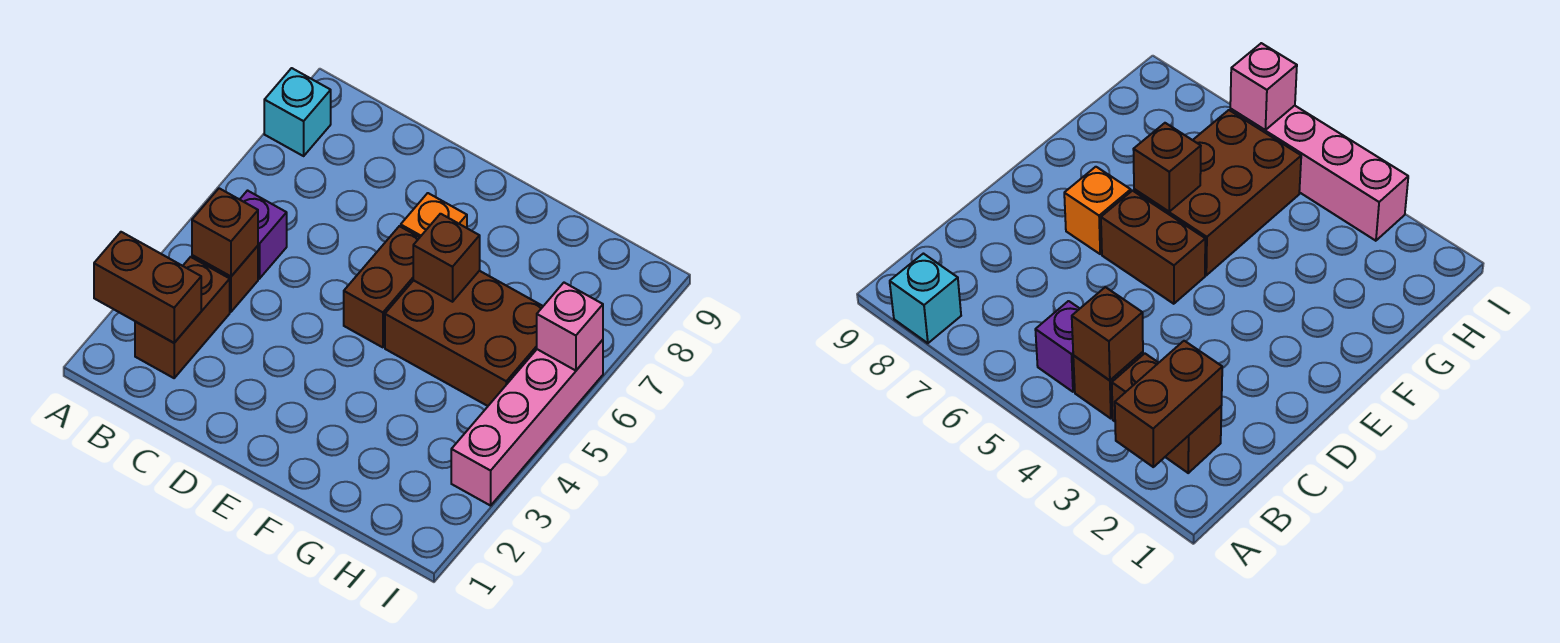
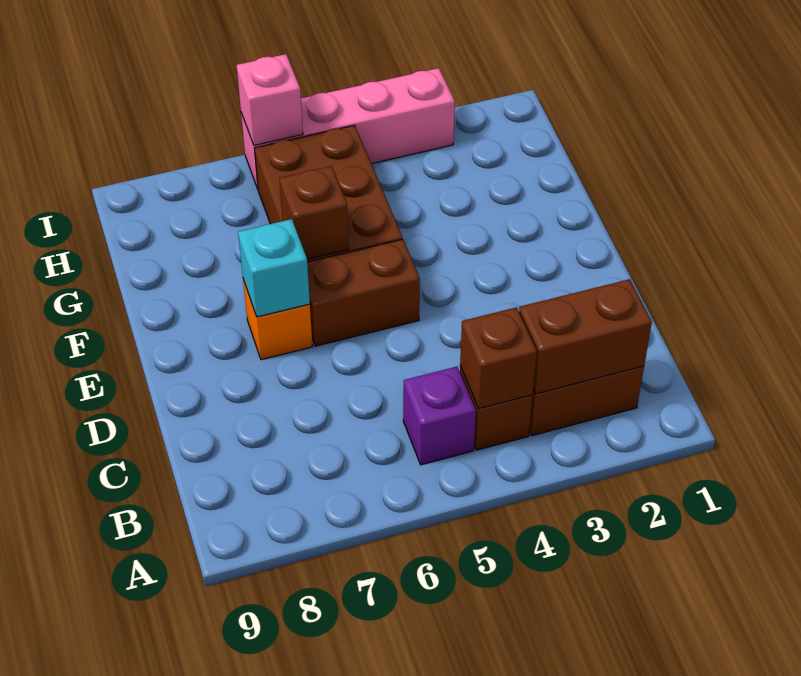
brown brick A2:B2 level 2 -> brown brick B2:B3 level 2
cyan brick A8 level 1 -> cyan brick E7 level 2

